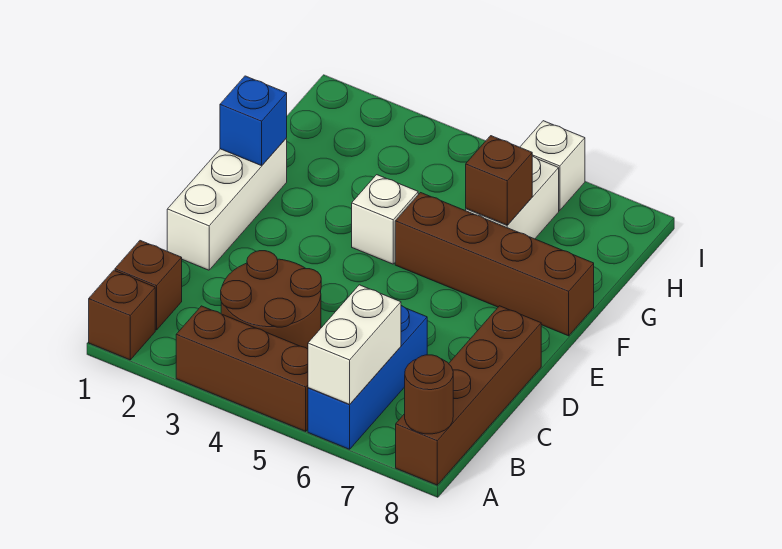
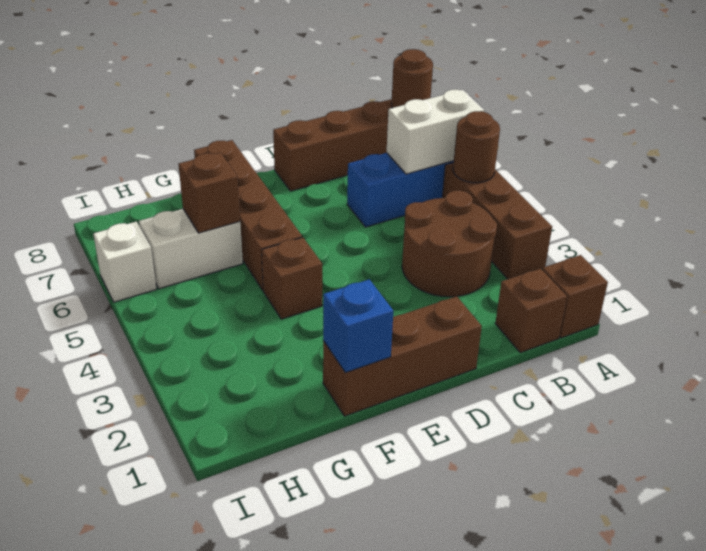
none -> brown round brick A5 level 2
white brick D1:F1 level 1 -> brown brick D1:F1 level 1
white brick F4 level 1 -> brown brick F4 level 1

